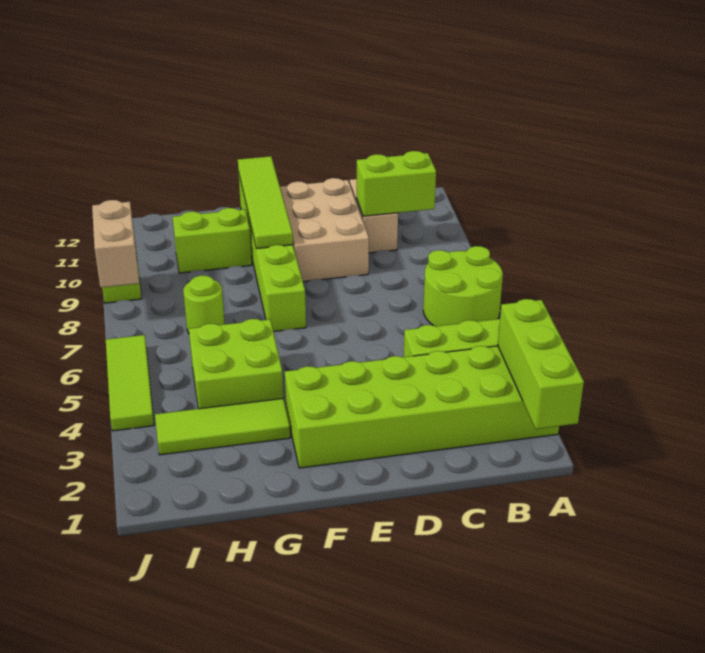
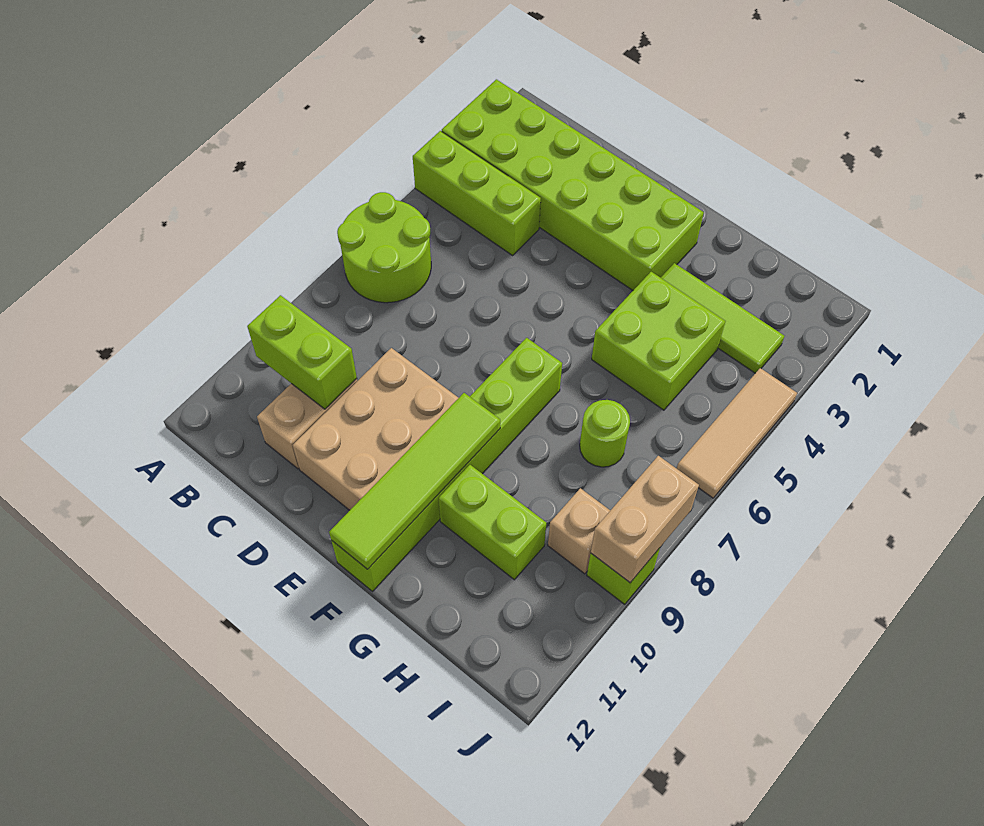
lime brick A1:A3 level 2 -> none
none -> tan brick I9 level 1
lime tile J4:J6 level 1 -> tan tile J4:J6 level 1

